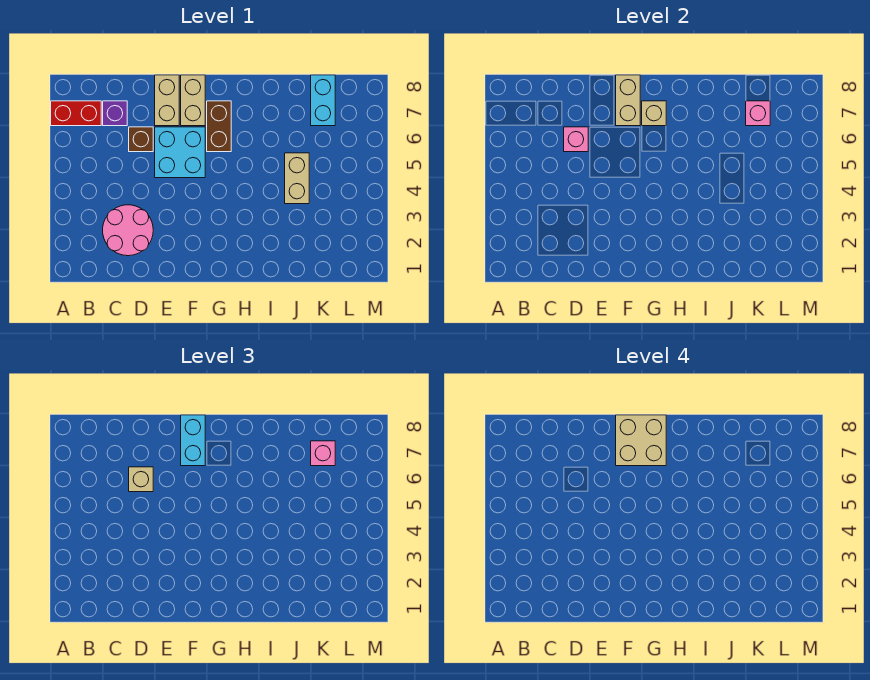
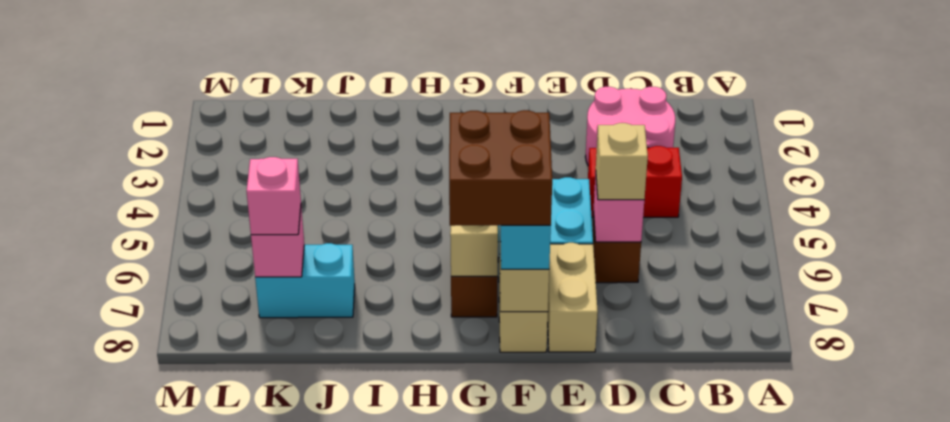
red brick A7:B7 level 1 -> red brick C4:D4 level 1
purple brick C7 level 1 -> none
tan brick F7:G8 level 4 -> brown brick F7:G8 level 4
tan brick J4:J5 level 1 -> none
cyan brick K7:K8 level 1 -> cyan brick J7:K7 level 1

